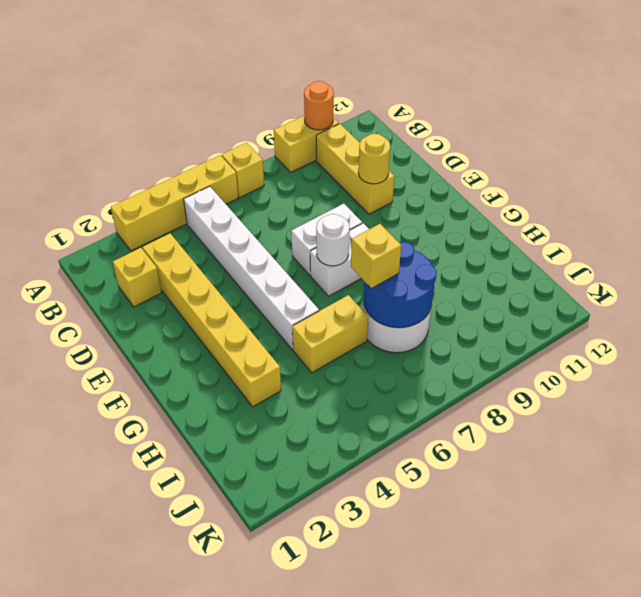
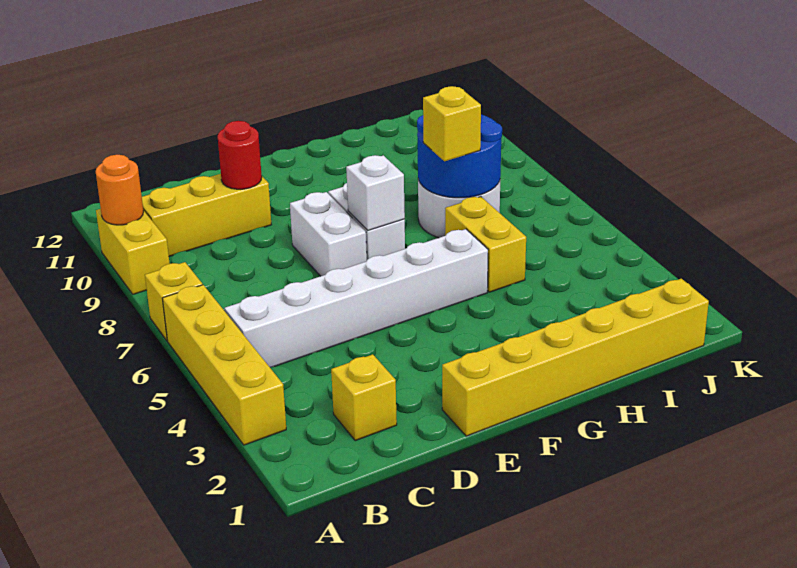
yellow brick C3:H3 level 1 -> yellow brick E1:J1 level 1
yellow round brick D10 level 2 -> red round brick D10 level 2
white round brick F7 level 2 -> white brick F7 level 2

